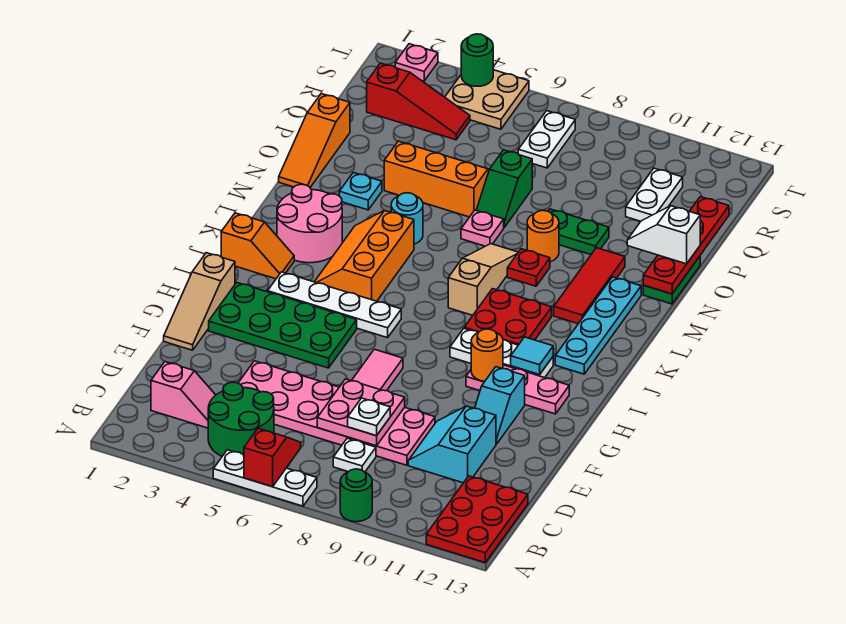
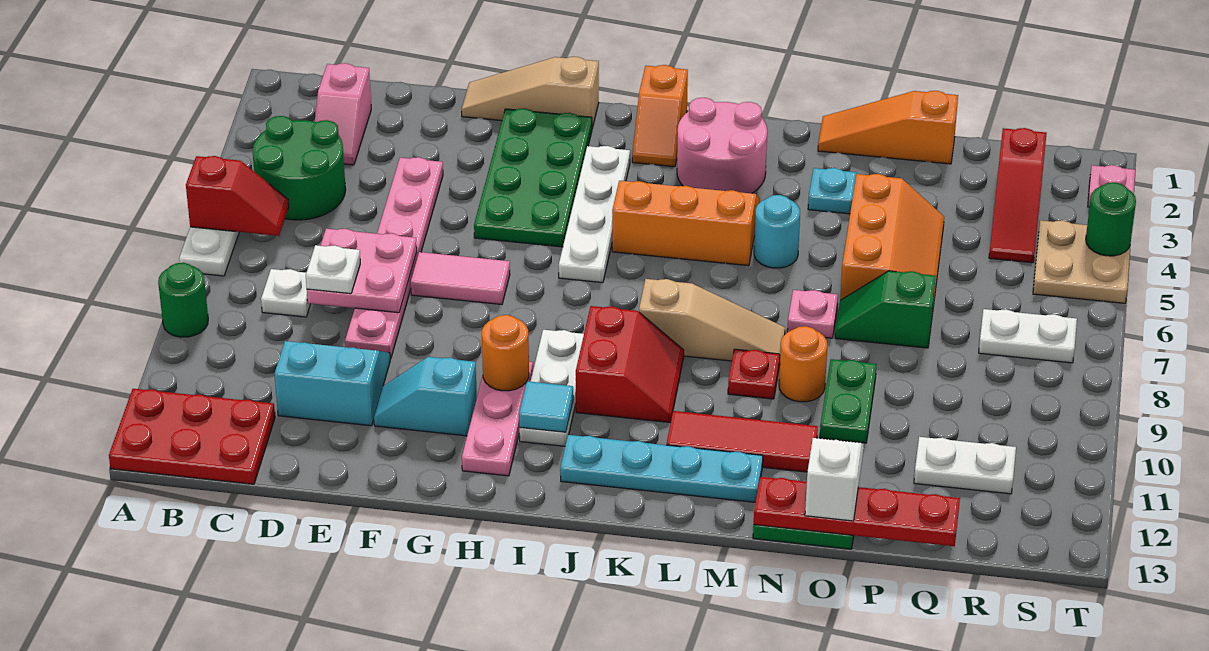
pink plate D4:E9 level 1 -> pink plate E4:E9 level 1
red plate J9:K10 level 1 -> red slope J9:K10 level 1 top J

